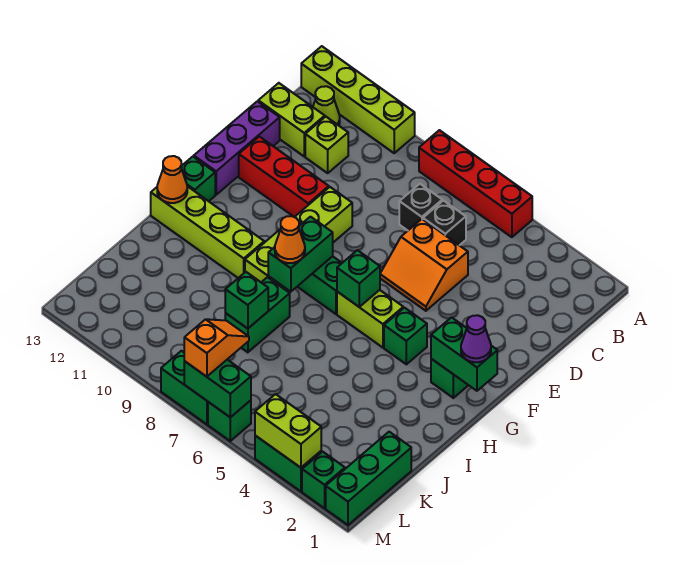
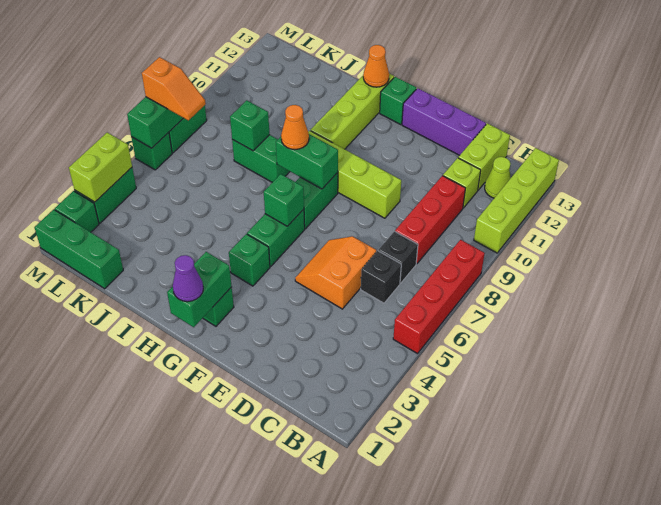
red brick E10:E12 level 1 -> red brick C8:C10 level 1
lime brick G5:G6 level 1 -> green brick G5:G6 level 1

